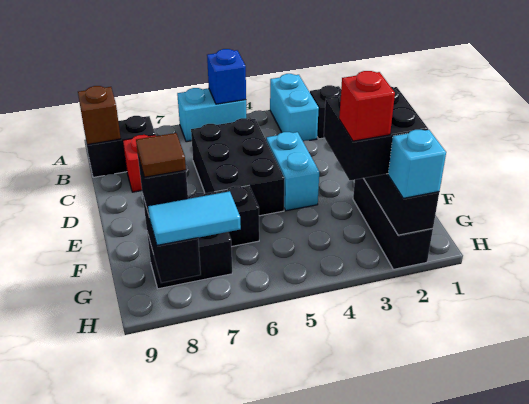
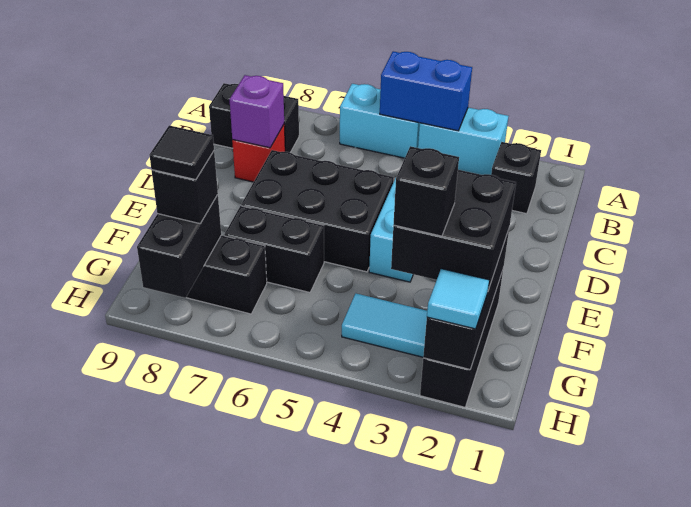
cyan brick A3:B3 level 1 -> cyan brick A3:A4 level 1
blue brick A5 level 2 -> blue brick A4:A5 level 2
brown brick B9 level 2 -> none
black brick C5:E6 level 1 -> black brick D5:E7 level 1
none -> purple brick C8 level 2
red brick G3 level 4 -> black brick G3 level 4
brown tile G8 level 4 -> black tile G8 level 4
cyan brick H2 level 3 -> cyan tile H2 level 3
cyan tile H7:H8 level 3 -> cyan tile G3:G4 level 1

